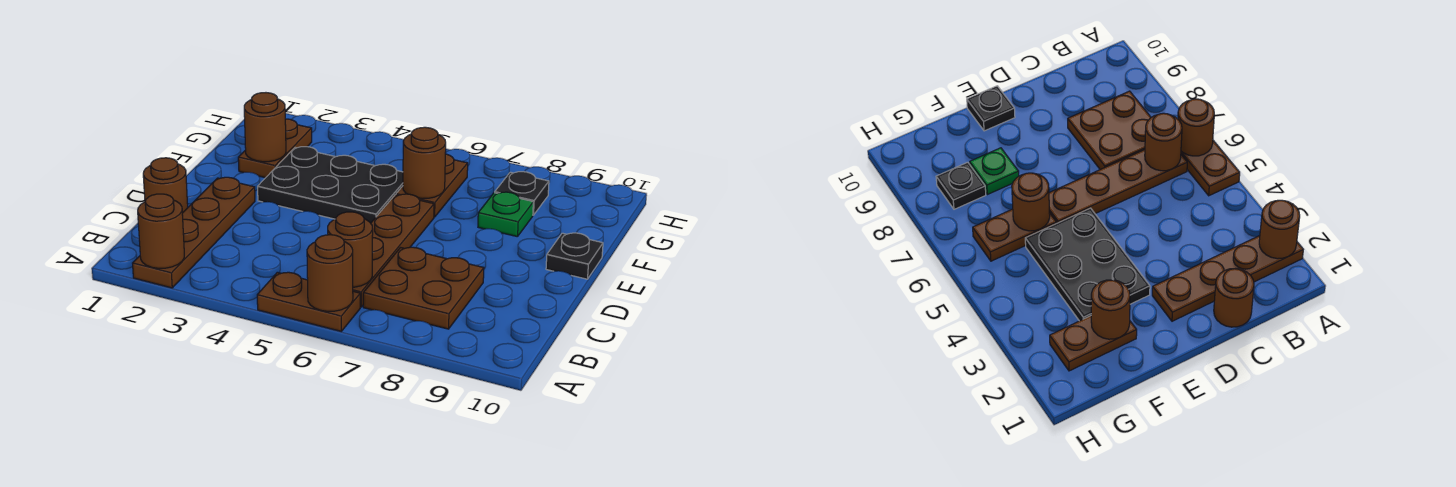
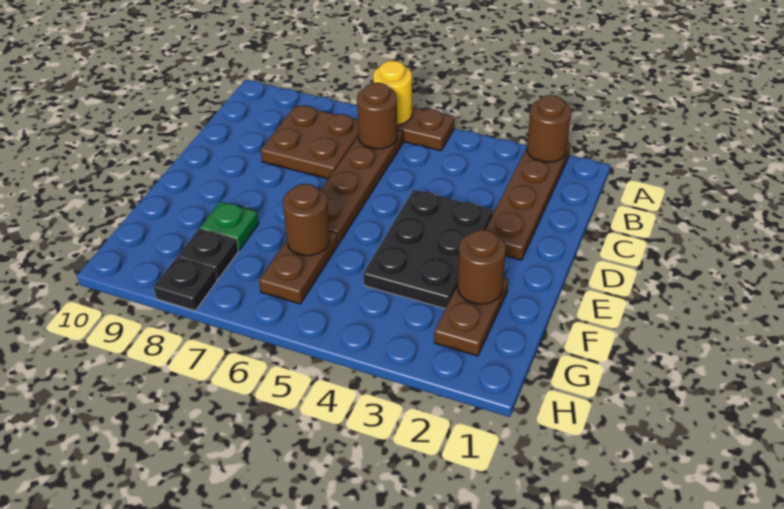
brown round brick A6 level 2 -> yellow round brick A6 level 2
brown round brick C1 level 1 -> none
black plate E3:F5 level 1 -> black plate D3:F4 level 1
black plate E10 level 1 -> black plate H8 level 1

